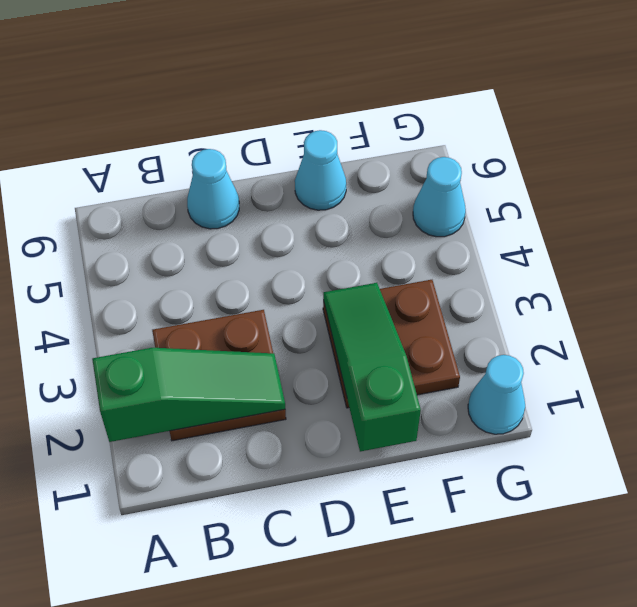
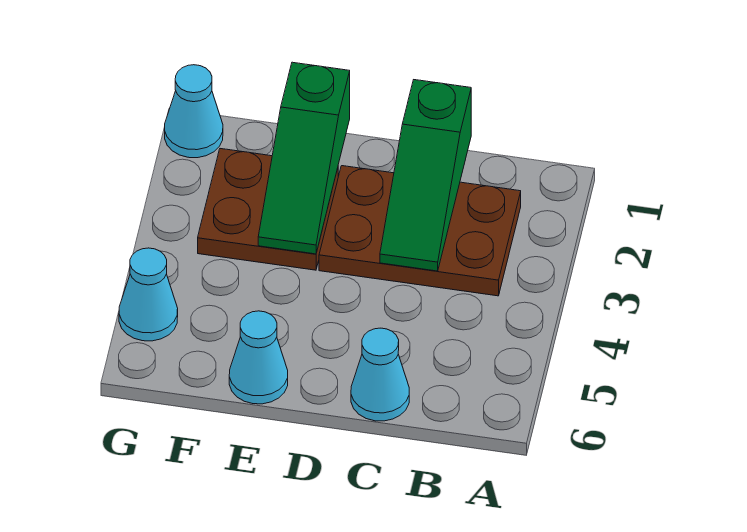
green slope A2:C2 level 2 top A -> green slope C1:C3 level 2 top 1
brown plate B2:C3 level 1 -> brown plate B2:D3 level 1

